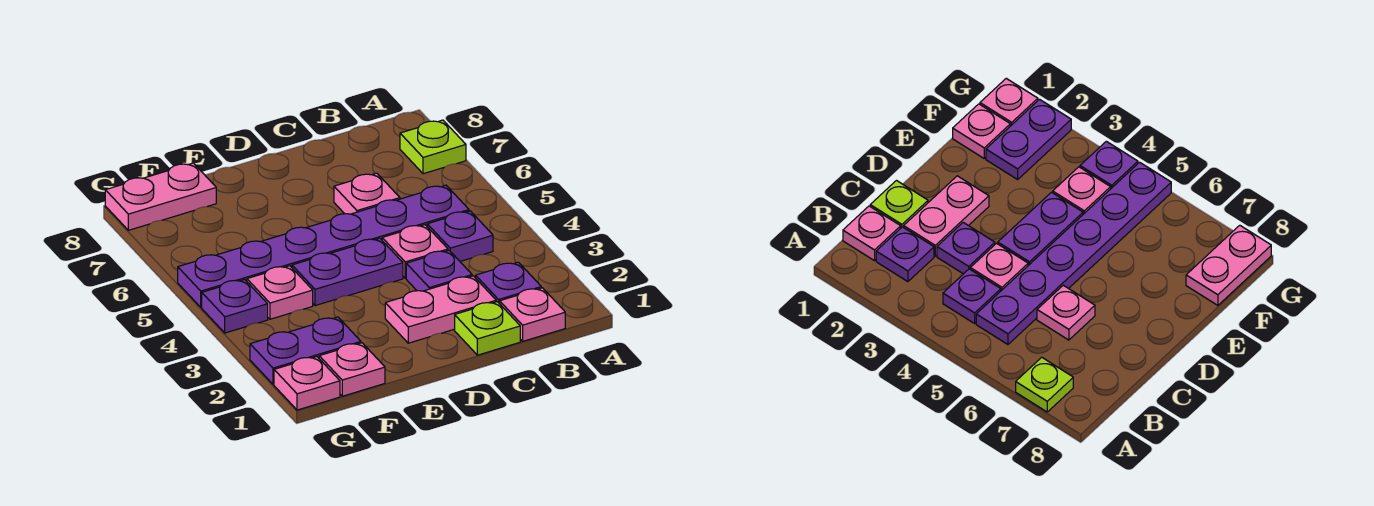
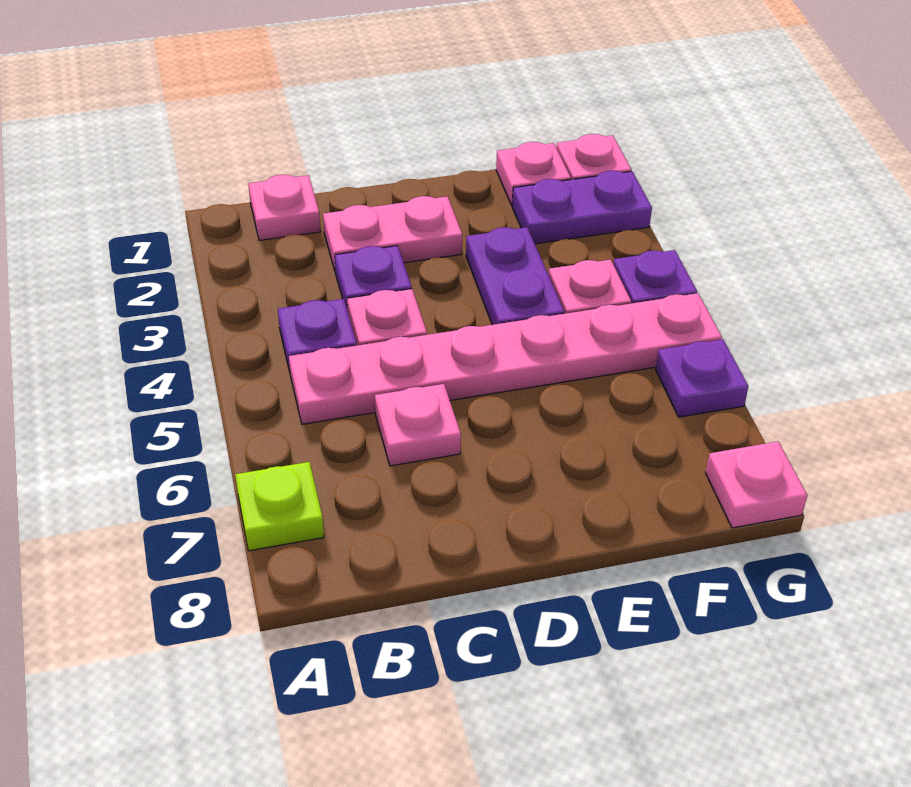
purple plate B2 level 1 -> purple plate G6 level 1
purple plate B5:G5 level 1 -> pink plate B5:G5 level 1
lime plate C1 level 1 -> none
purple plate D4:E4 level 1 -> purple plate E3:E4 level 1
pink plate F8:G8 level 1 -> pink plate G8 level 1

